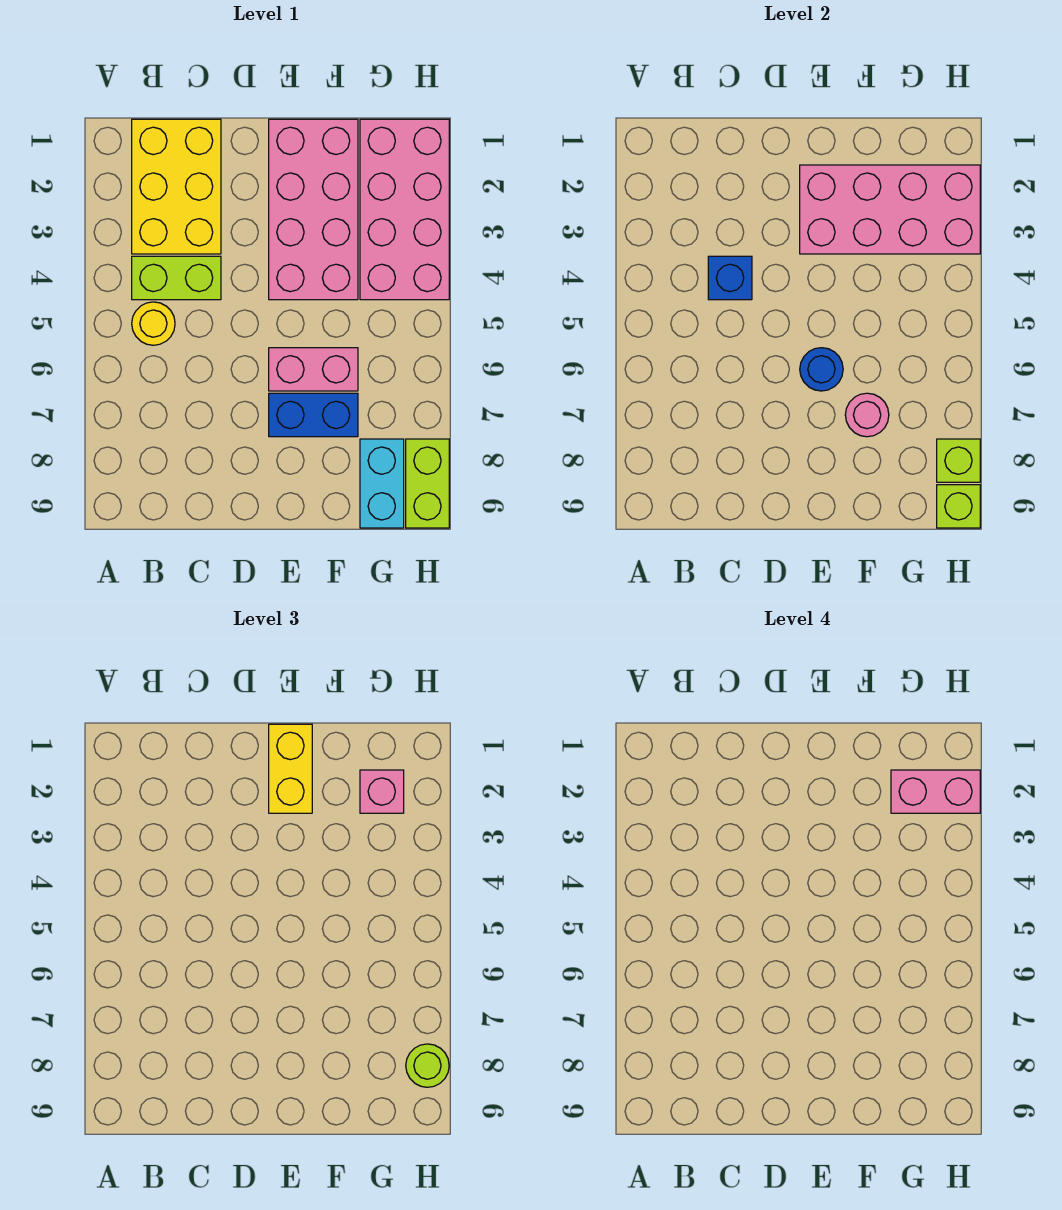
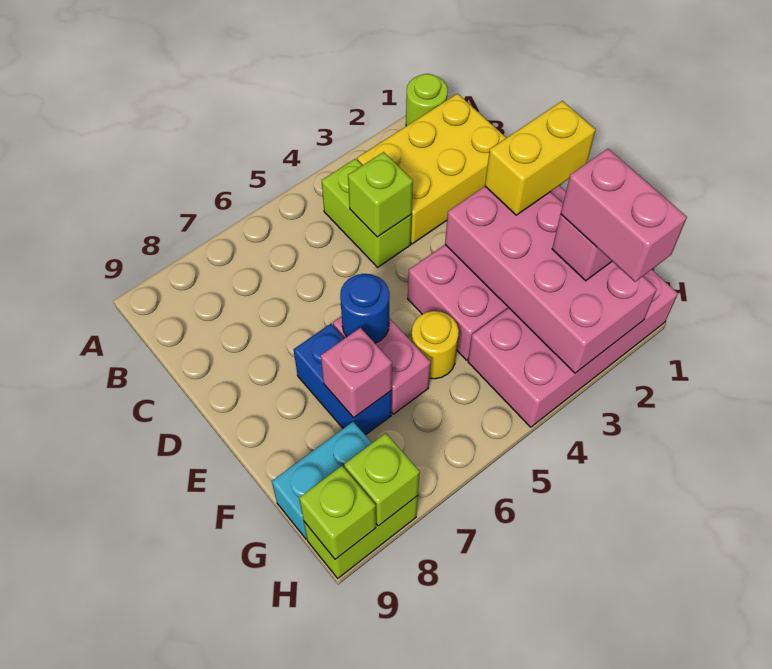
yellow round brick B5 level 1 -> yellow round brick F5 level 1
blue brick C4 level 2 -> lime brick C4 level 2
pink round brick F7 level 2 -> pink brick F7 level 2
lime round brick H8 level 3 -> lime round brick A1 level 1

